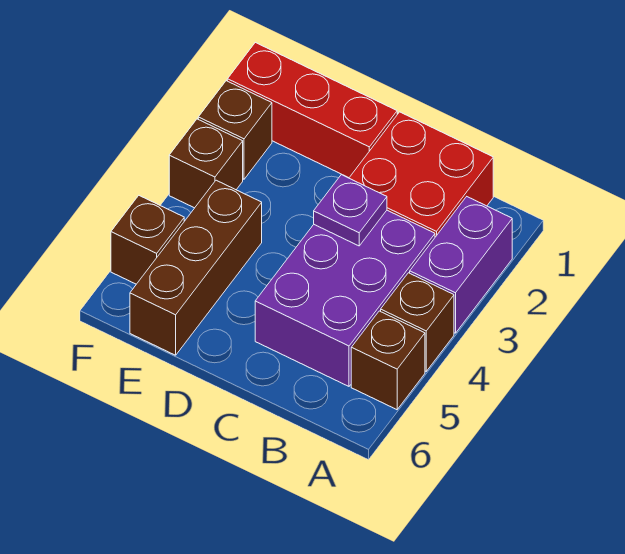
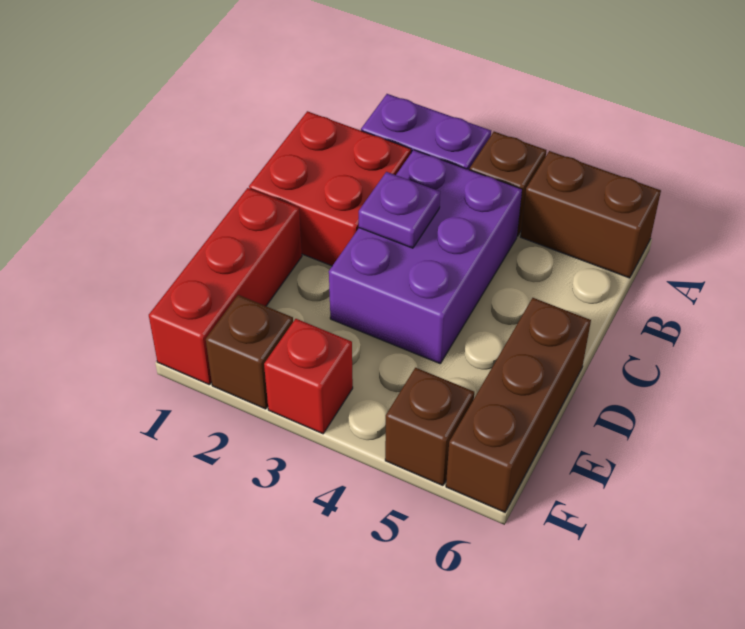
brown brick A5 level 1 -> brown brick A5:A6 level 1
purple brick B3:C5 level 1 -> purple brick B3:D4 level 1
brown brick E4:E6 level 1 -> brown brick D6:F6 level 1
brown brick F3 level 1 -> red brick F3 level 1

